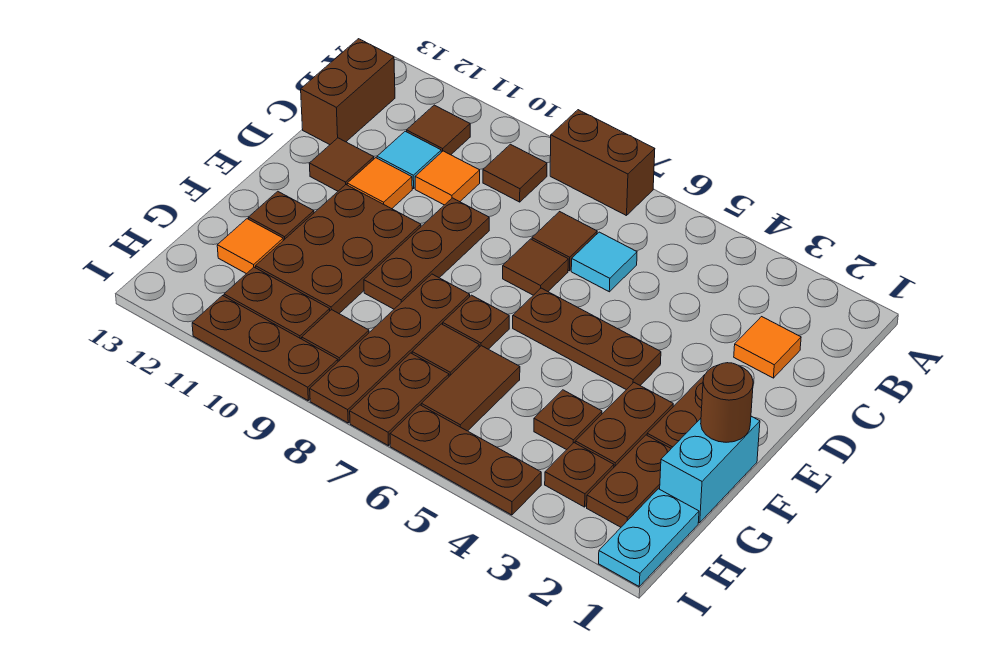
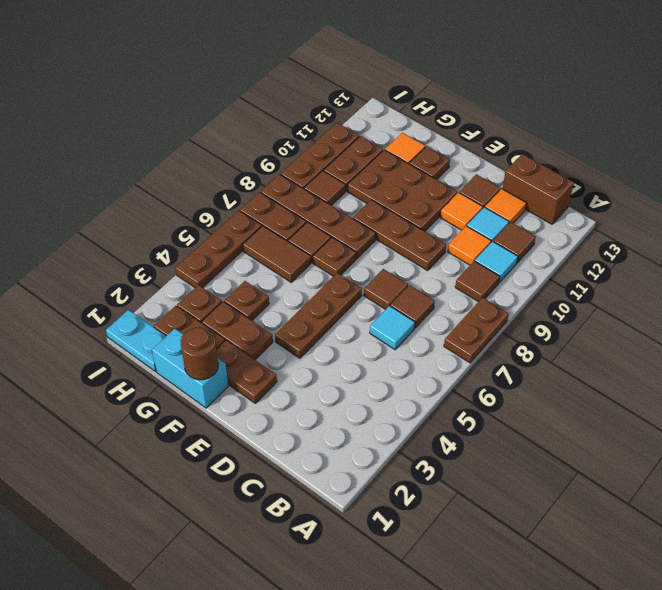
brown brick A7:A8 level 1 -> brown plate A7:A8 level 1
none -> cyan tile B10 level 1
orange tile C2 level 1 -> orange tile C12 level 1

